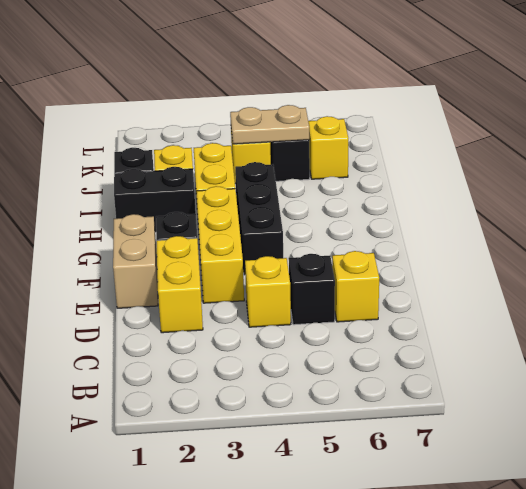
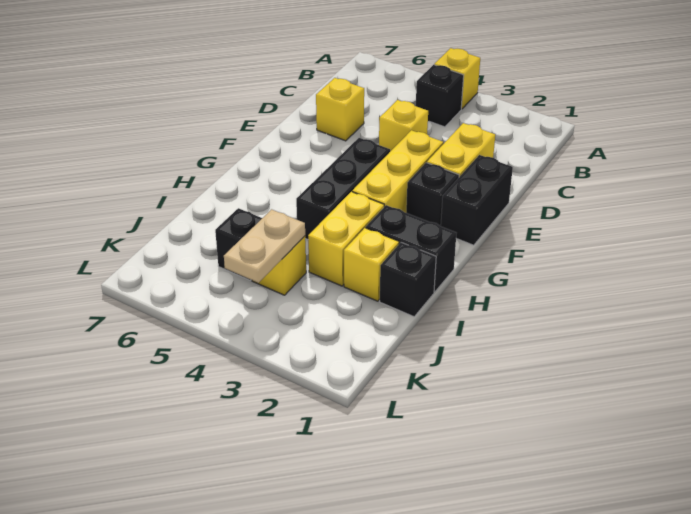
black brick D5 level 1 -> black brick B4 level 1
tan brick E1:F1 level 1 -> black brick E1:F1 level 1
tan plate J4:J5 level 2 -> tan plate J4:K4 level 2
yellow brick J6 level 1 -> yellow brick A4 level 1

